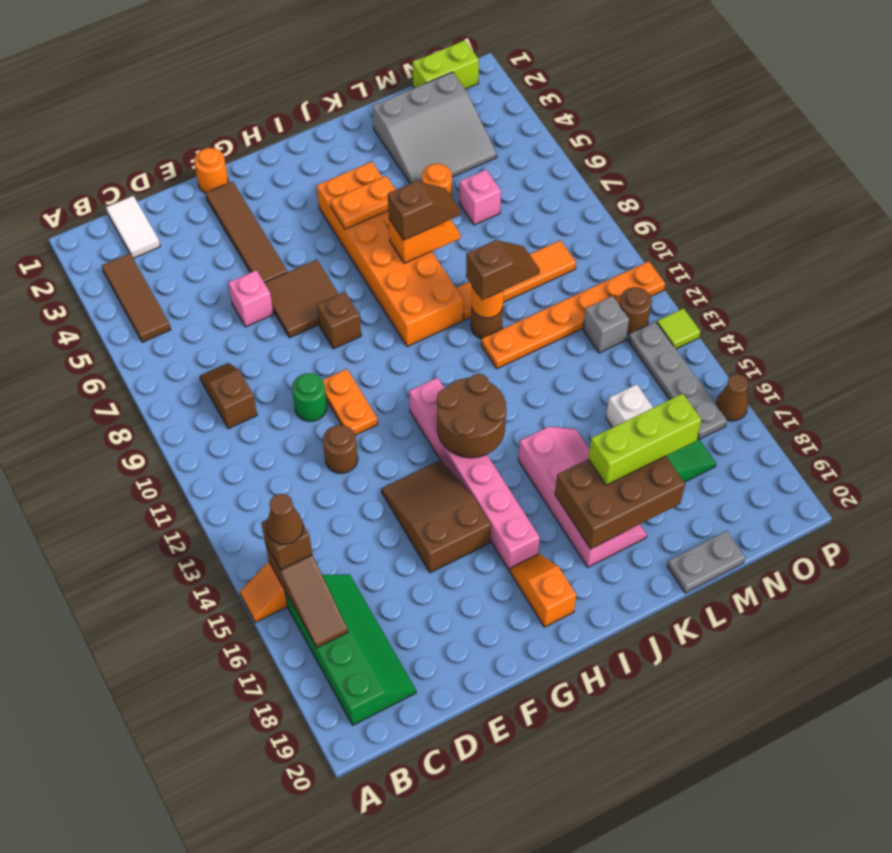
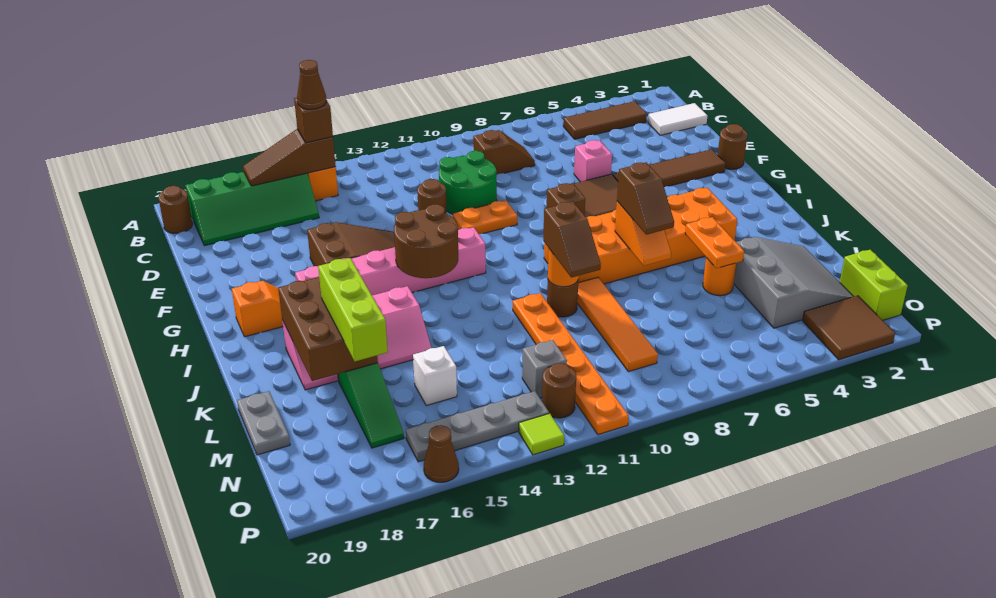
none -> brown round brick B20 level 1
green round brick E10 level 1 -> green round brick D10:E11 level 1
orange round brick F1 level 1 -> brown round brick F1 level 1
orange plate I5:J5 level 2 -> orange plate K5:L5 level 2
grey slope L2:N4 level 1 top 2 -> grey slope L2:N4 level 1 top 4
pink brick M6 level 1 -> none
none -> brown tile O2:P3 level 1

